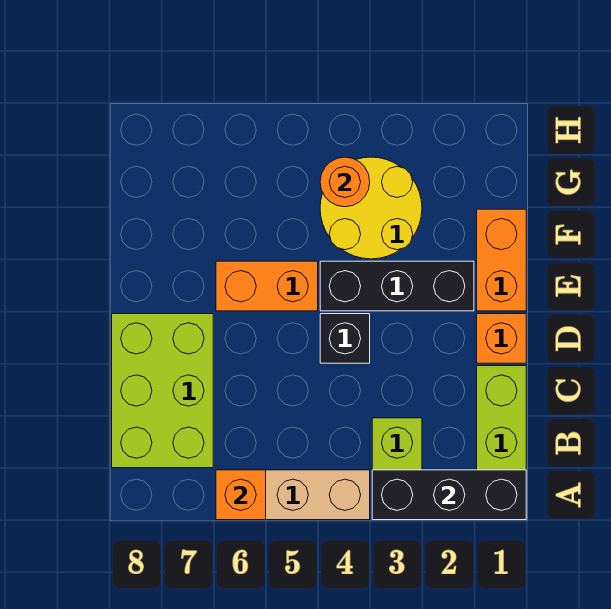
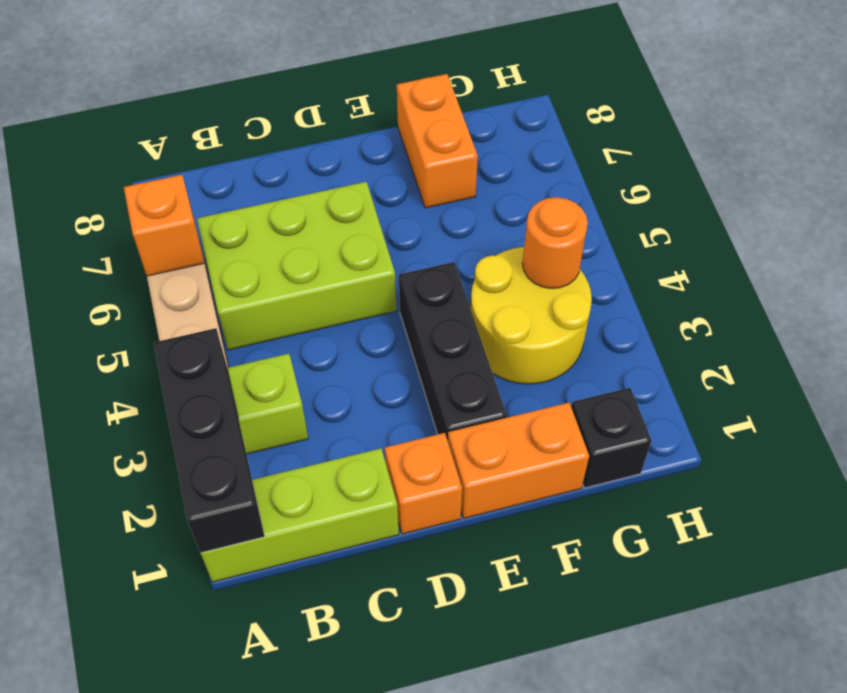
lime brick B7:D8 level 1 -> lime brick B5:D6 level 1
black brick D4 level 1 -> black brick G1 level 1
orange brick E5:E6 level 1 -> orange brick F7:F8 level 1

